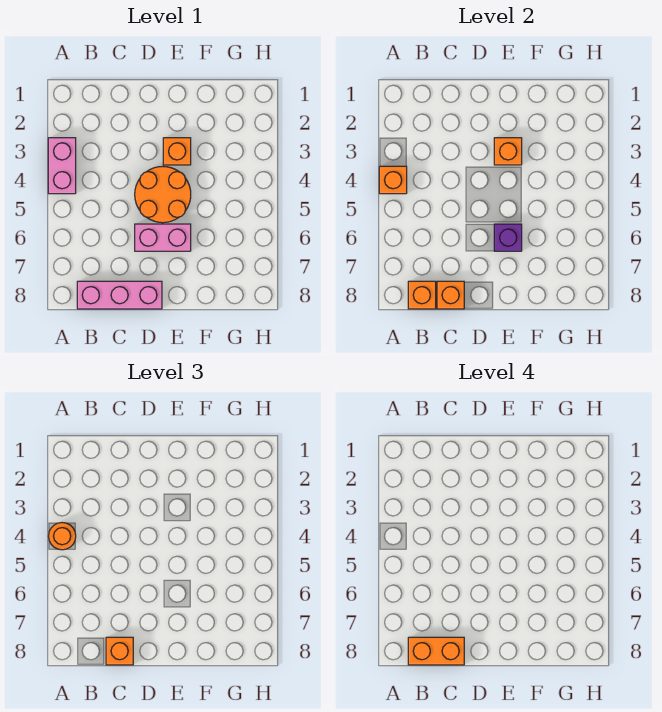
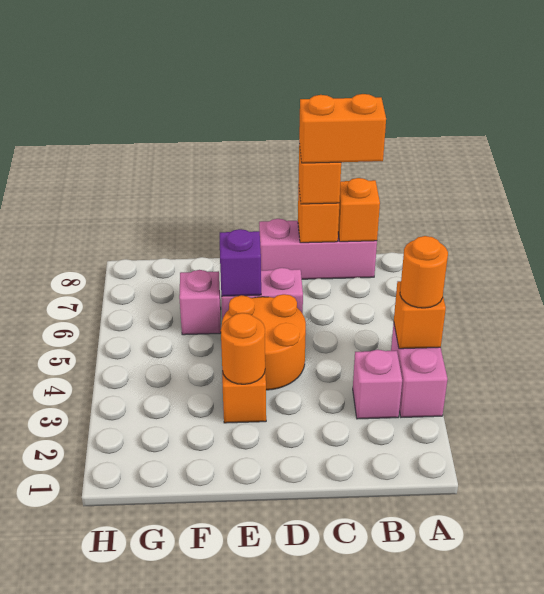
none -> pink brick B3 level 1
orange brick E3 level 2 -> orange round brick E3 level 2
none -> pink brick F6 level 1

